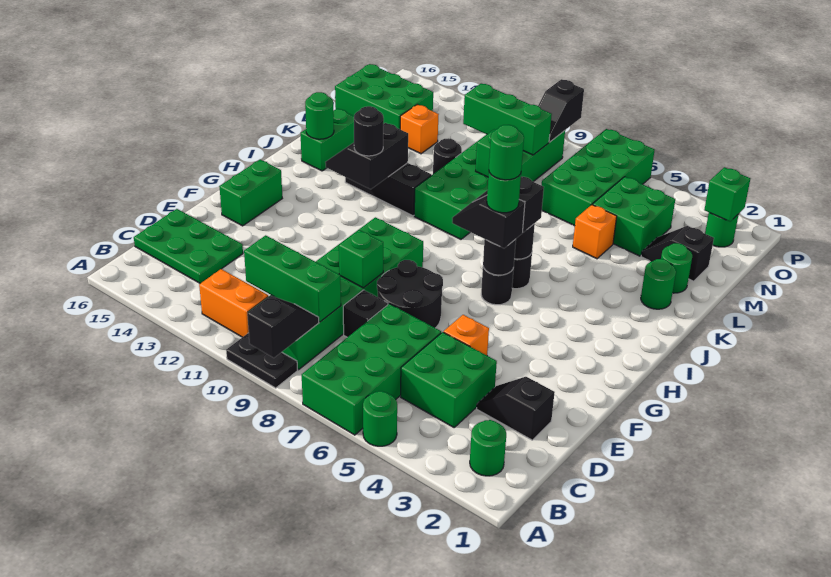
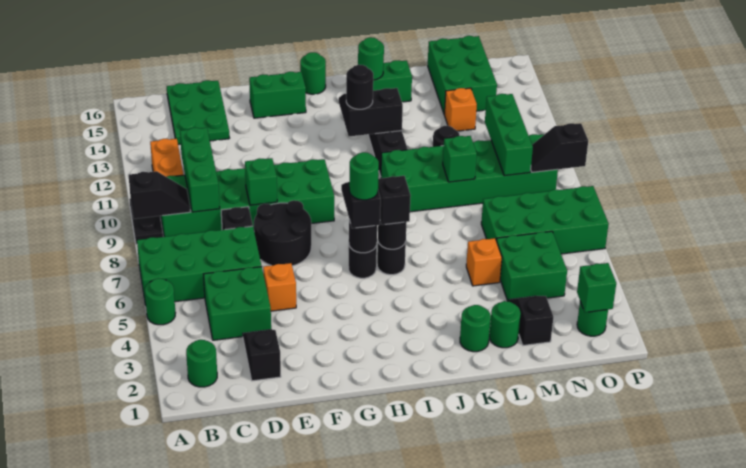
green round brick H6 level 5 -> green round brick H16 level 1

